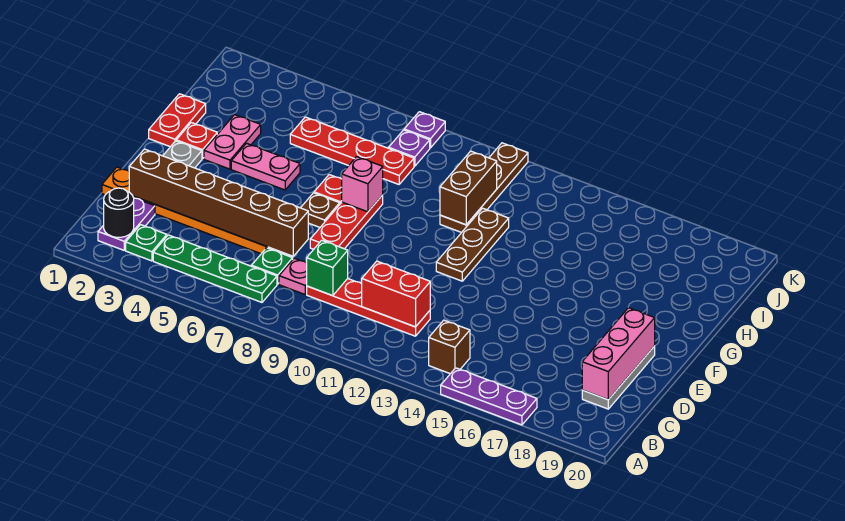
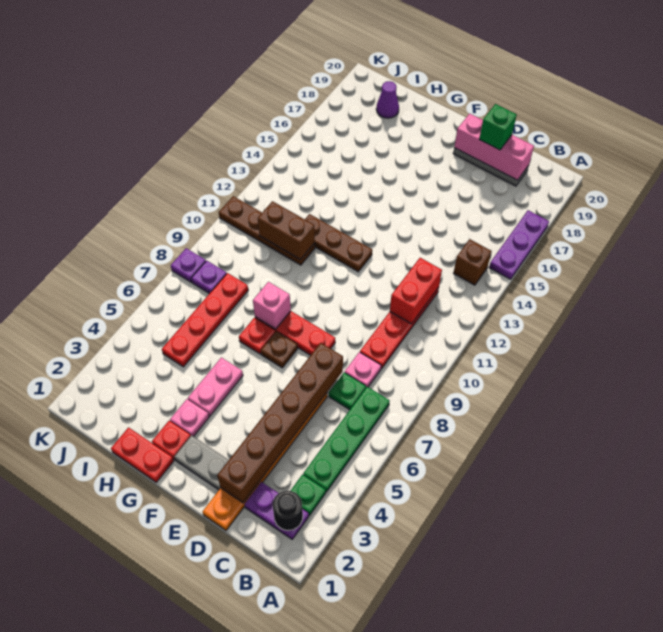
green brick C9 level 2 -> green brick D19 level 3
pink plate G3:H3 level 1 -> pink plate G3 level 1
none -> purple cone I19 level 1

